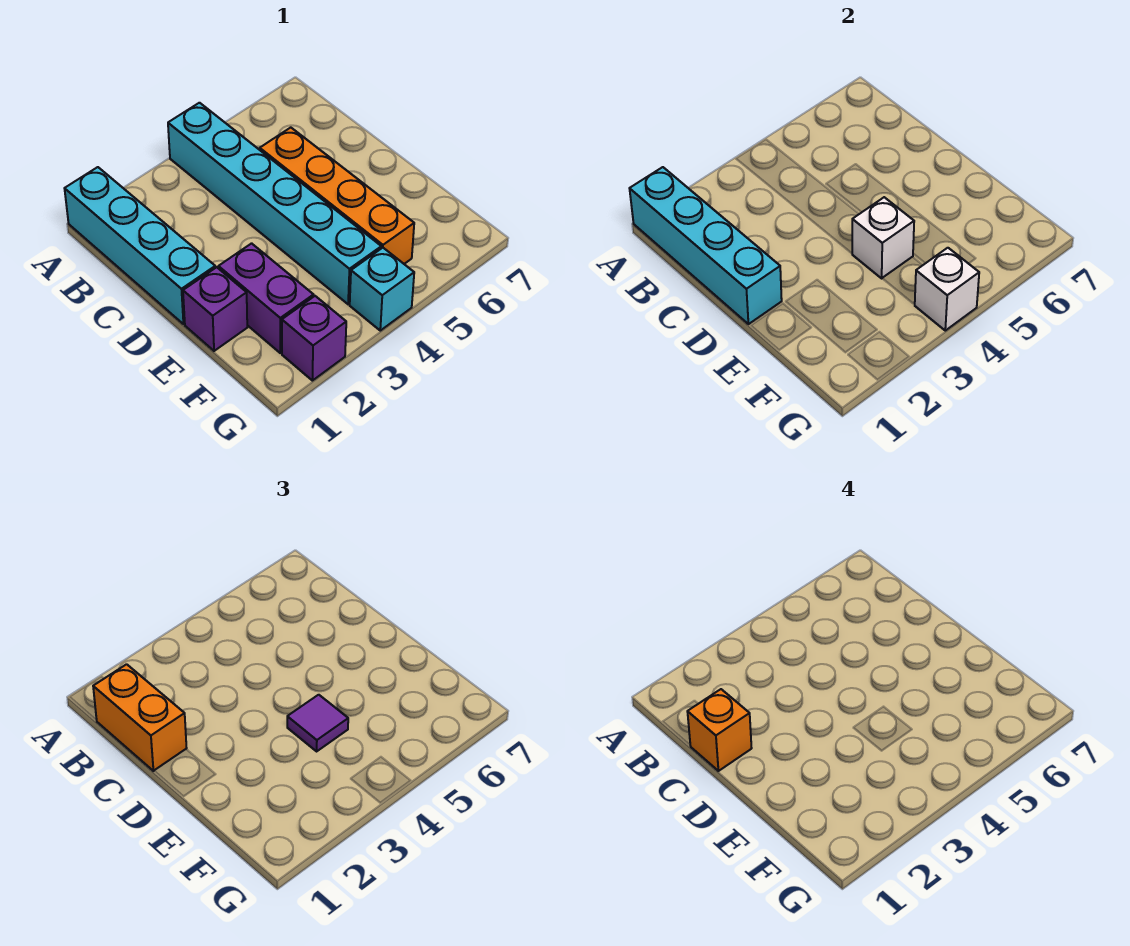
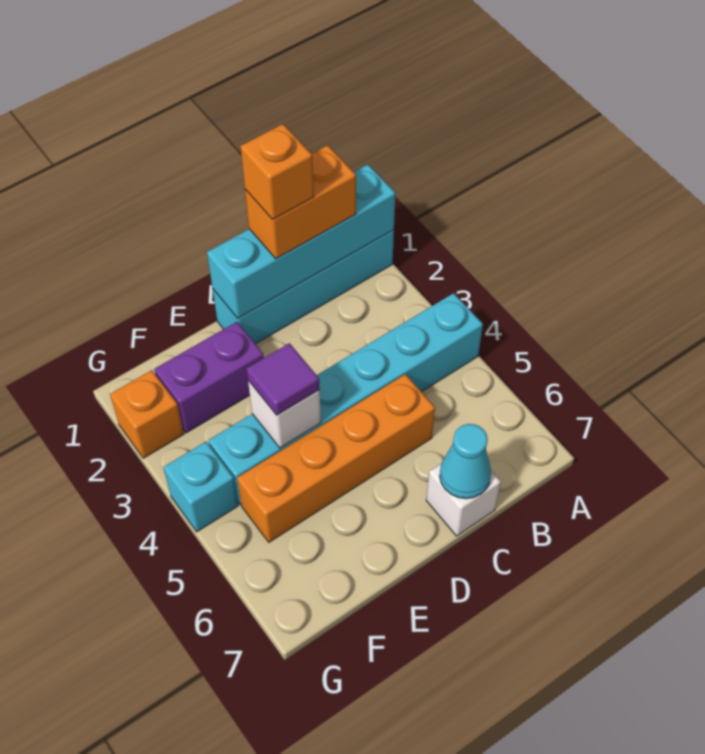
none -> cyan cone C7 level 2
purple brick E1 level 1 -> none
purple brick G2 level 1 -> orange brick G2 level 1
white brick G4 level 2 -> white brick C7 level 1

